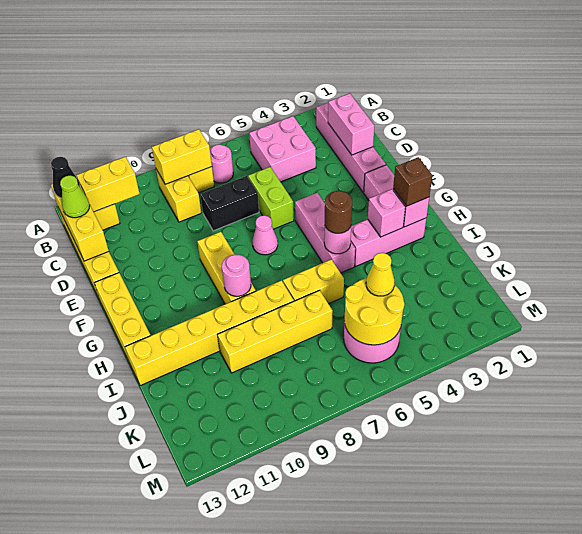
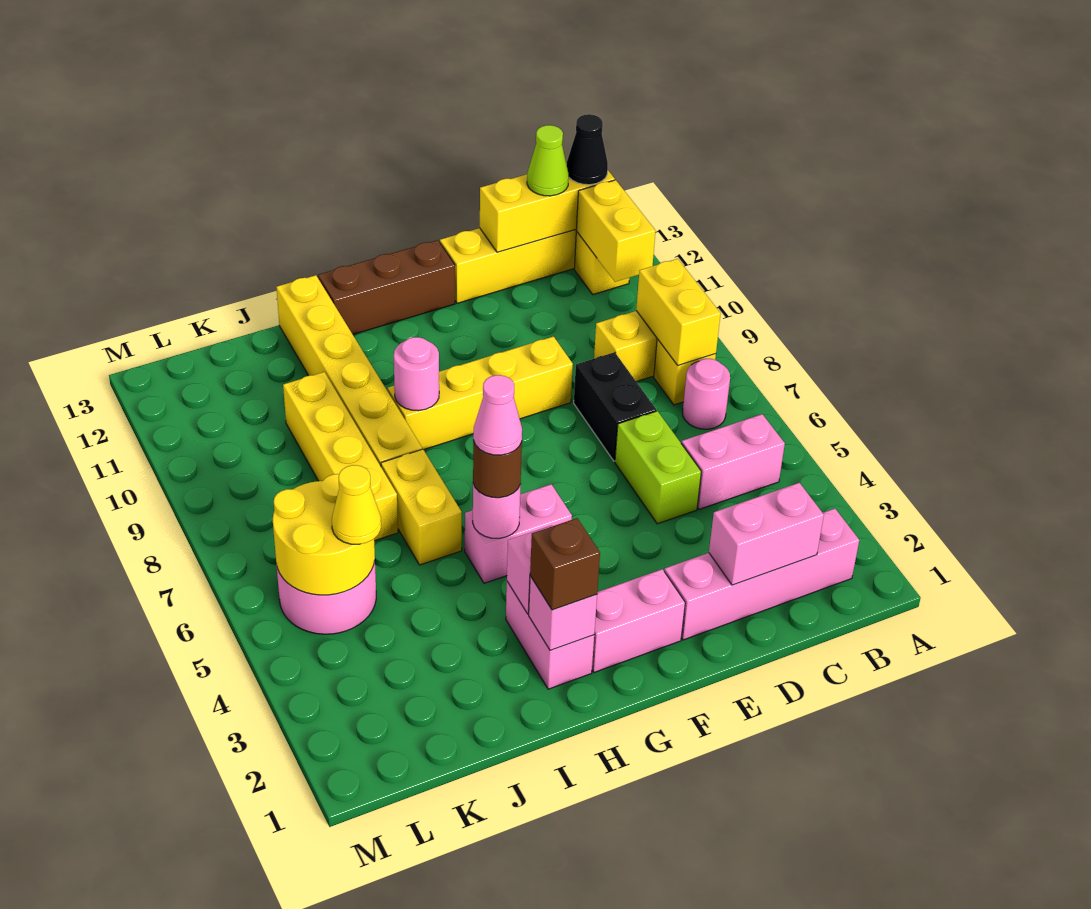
pink brick B4:C5 level 1 -> pink brick B5:C5 level 1
lime brick D6:E6 level 1 -> lime brick D5:D6 level 1
pink brick F5:H5 level 1 -> pink brick G5:H5 level 1
pink cone F7 level 1 -> pink cone H5 level 4
yellow brick F9:H9 level 1 -> yellow brick E9:H9 level 1
yellow brick F13:H13 level 1 -> brown brick F13:H13 level 1
pink brick H2:H4 level 1 -> pink brick H2:H3 level 1

